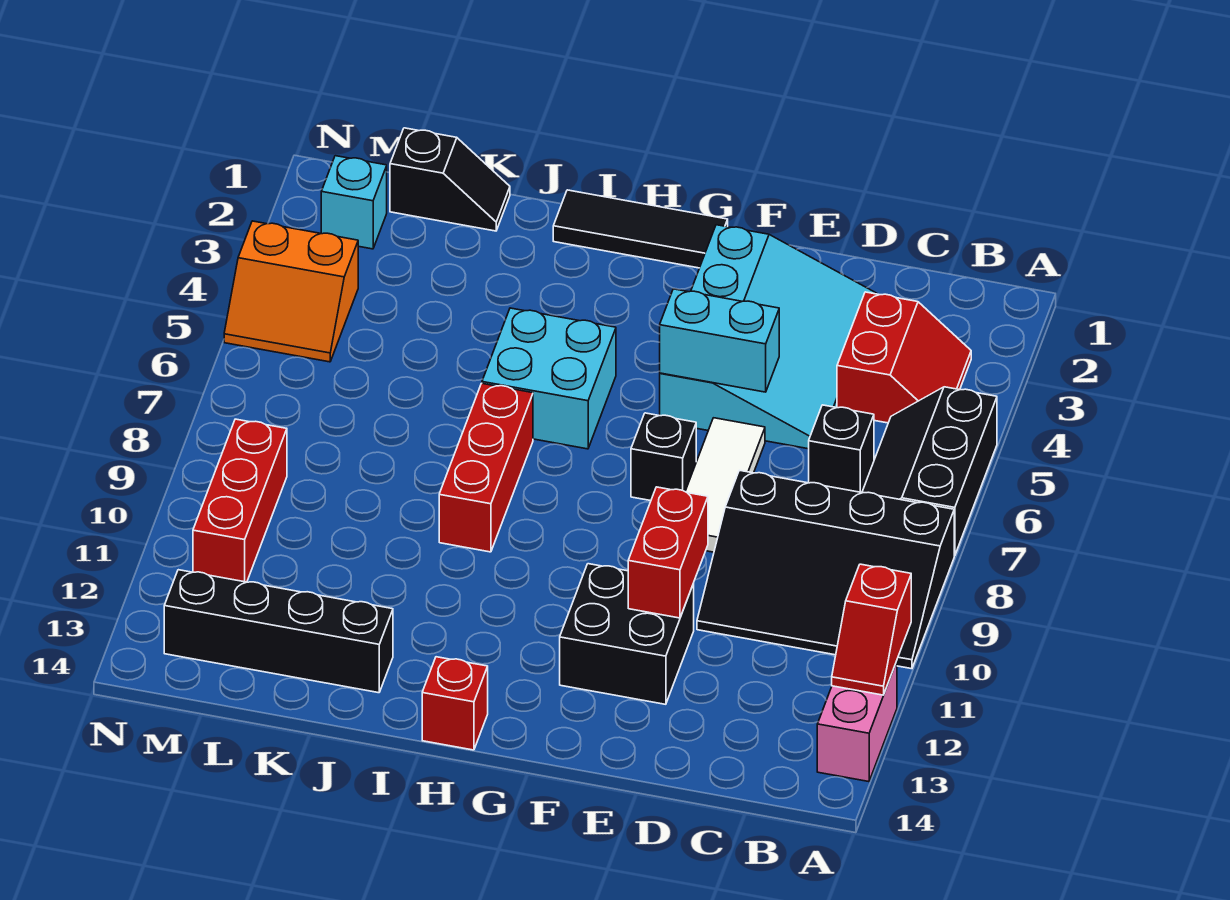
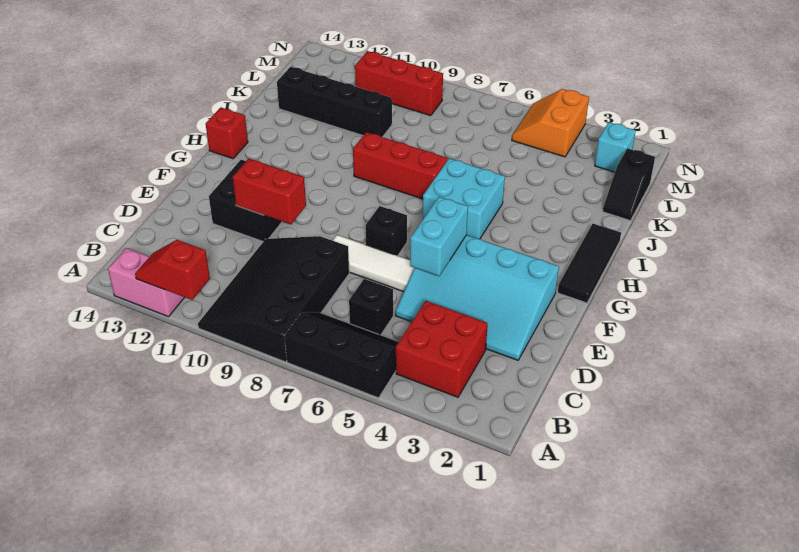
red slope B3:C4 level 1 top C -> red brick B3:C4 level 1
black brick J13:M13 level 1 -> black brick K10:K13 level 1

